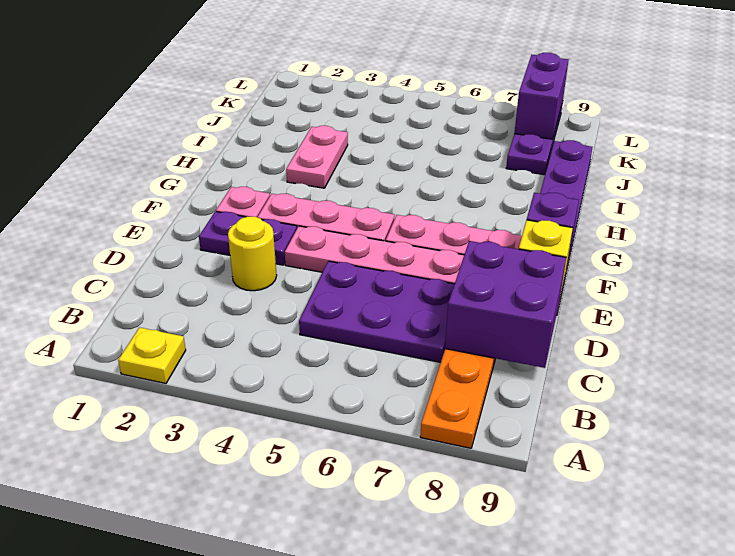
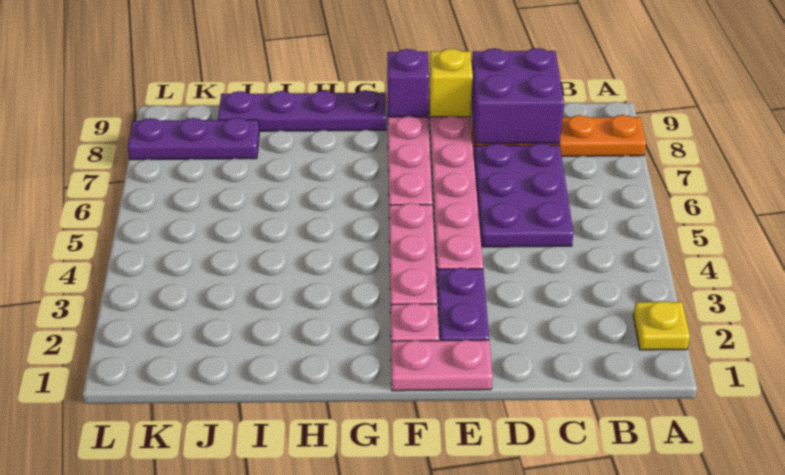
yellow round brick D3 level 1 -> none
pink plate H3:I3 level 1 -> pink plate E1:F1 level 1
purple brick K8:L8 level 2 -> none

